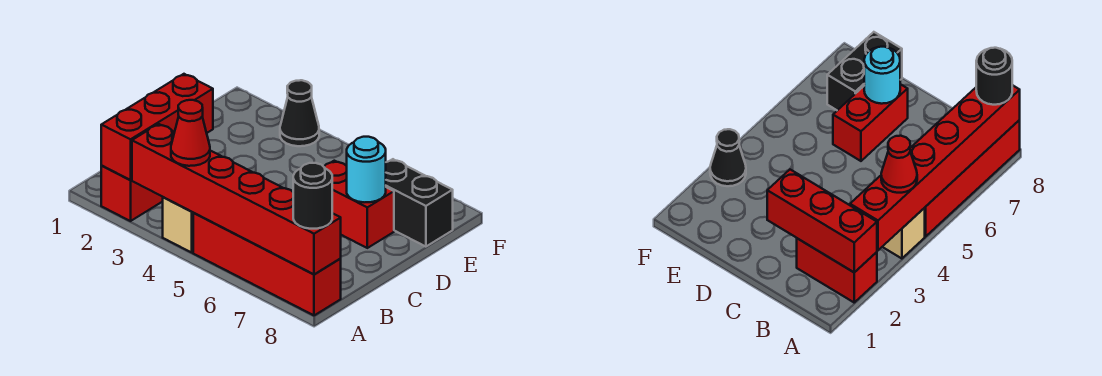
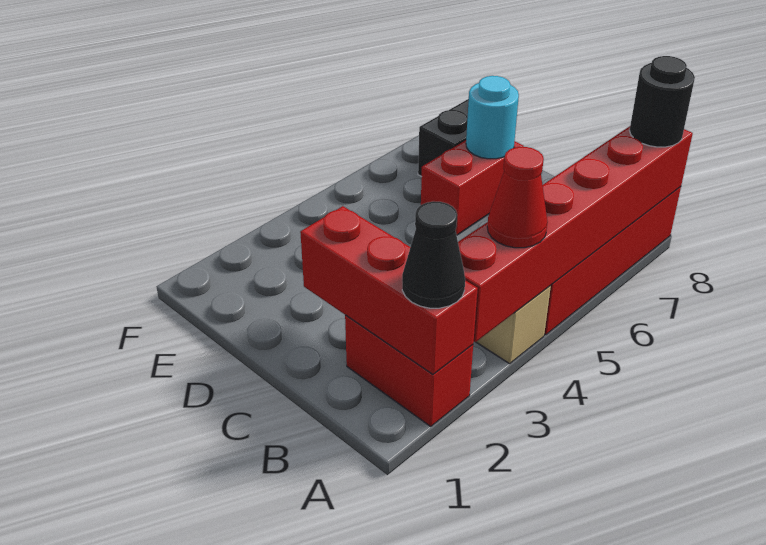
black cone F3 level 1 -> black cone A2 level 3

